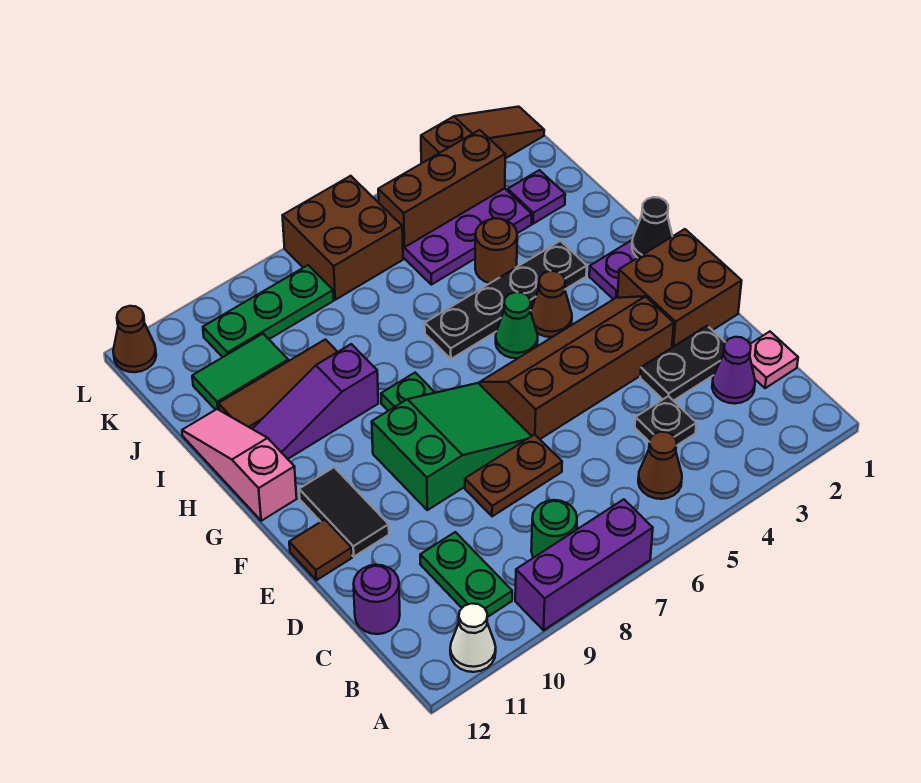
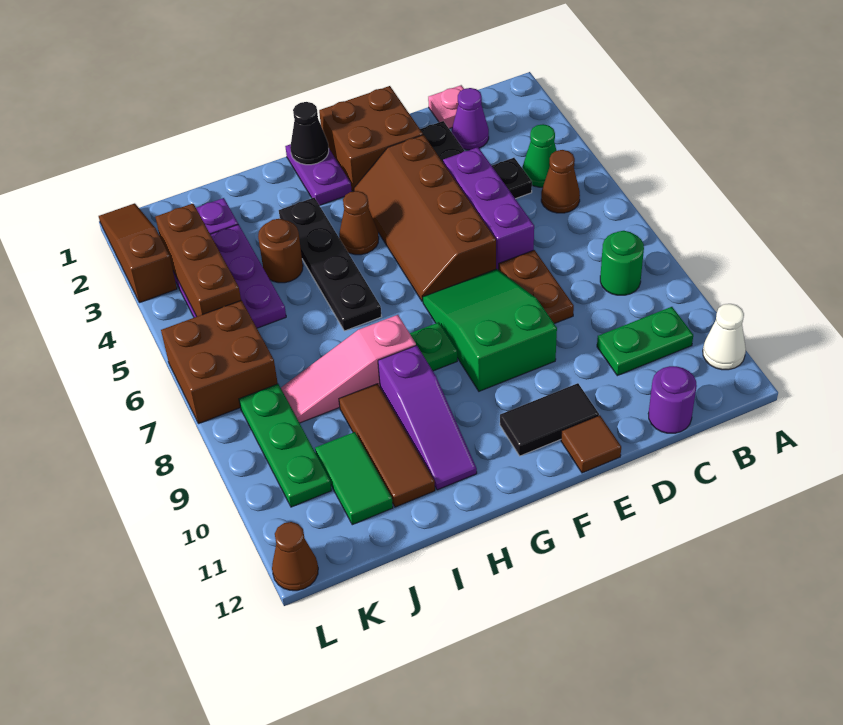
purple brick A7:A9 level 1 -> purple brick D4:D6 level 1
green cone G5 level 1 -> green cone B4 level 1
pink slope G12:I12 level 1 top G -> pink slope H8:J8 level 1 top H

